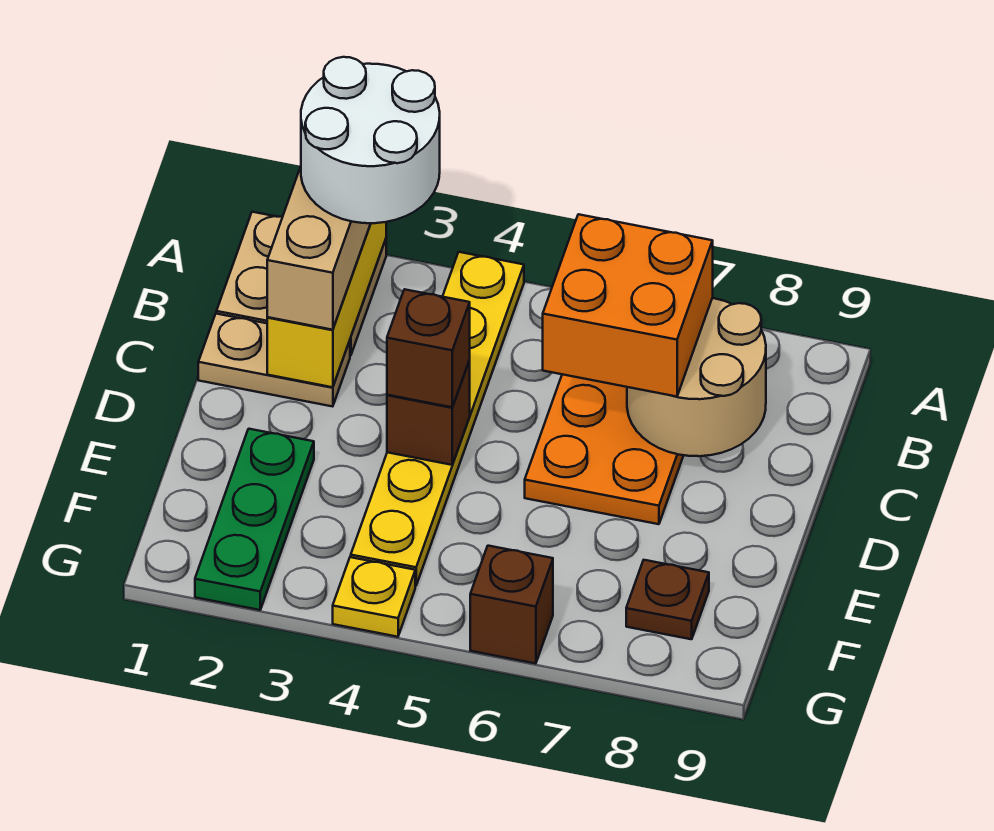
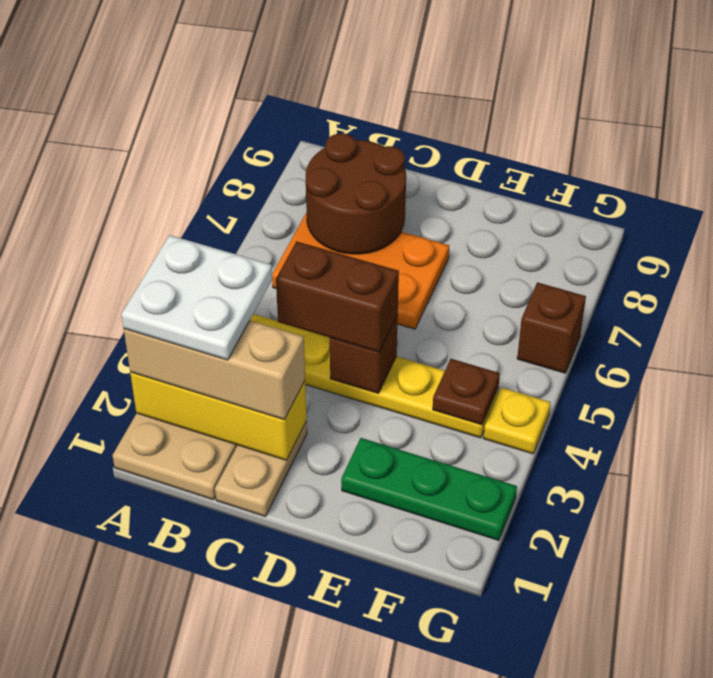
white round brick A2:B3 level 4 -> white plate A2:B3 level 4
orange brick B6:C7 level 3 -> none
tan round brick B7:C8 level 2 -> brown round brick B7:C8 level 2
brown brick D4 level 3 -> brown brick C4:D4 level 3
brown plate F8 level 1 -> brown plate F4 level 2

